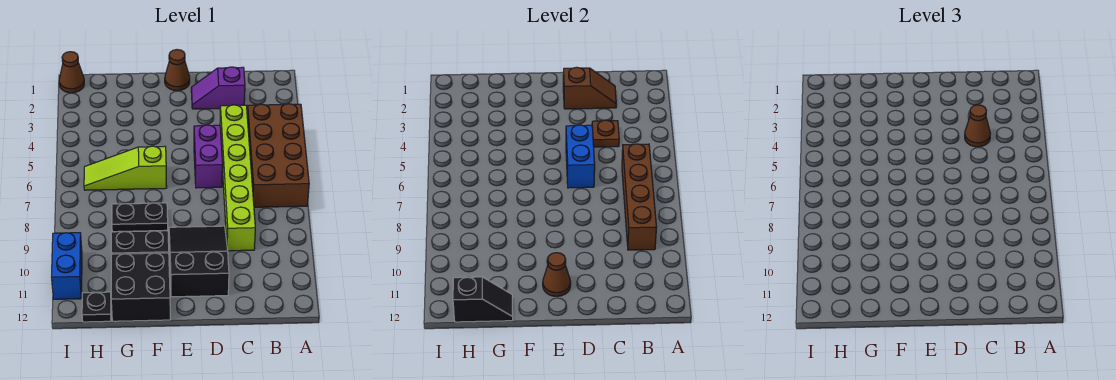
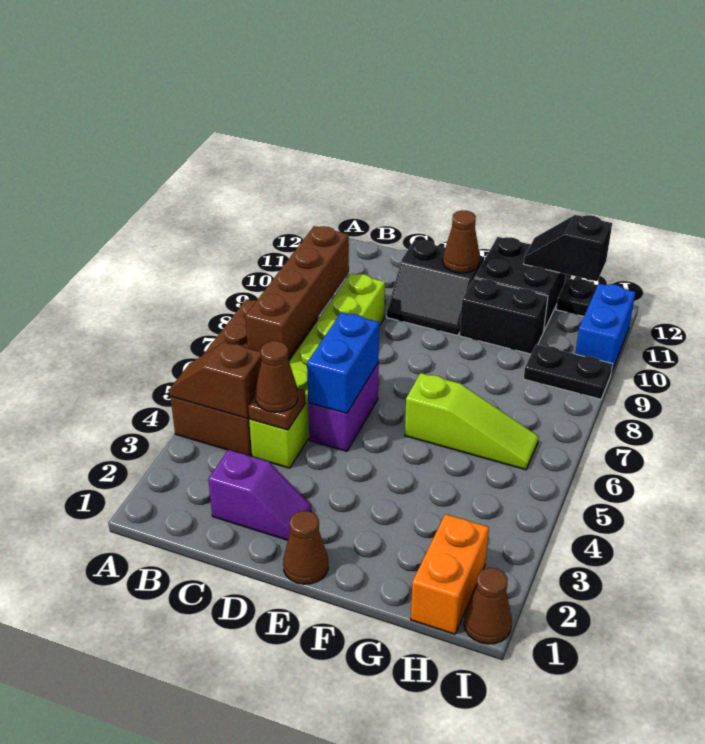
brown slope C2:D2 level 2 top D -> brown slope A4:B4 level 2 top B
black slope D9:E11 level 1 top 11 -> black slope D10:E11 level 1 top 11
black plate F8:G8 level 1 -> black plate H9:I9 level 1
none -> orange brick H1:H2 level 1

